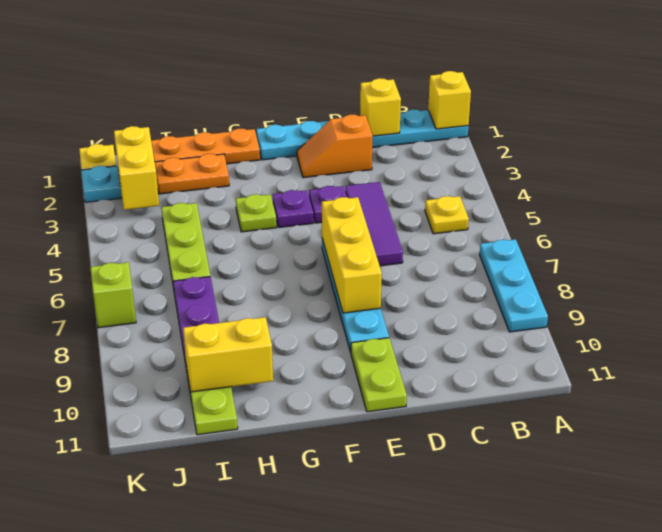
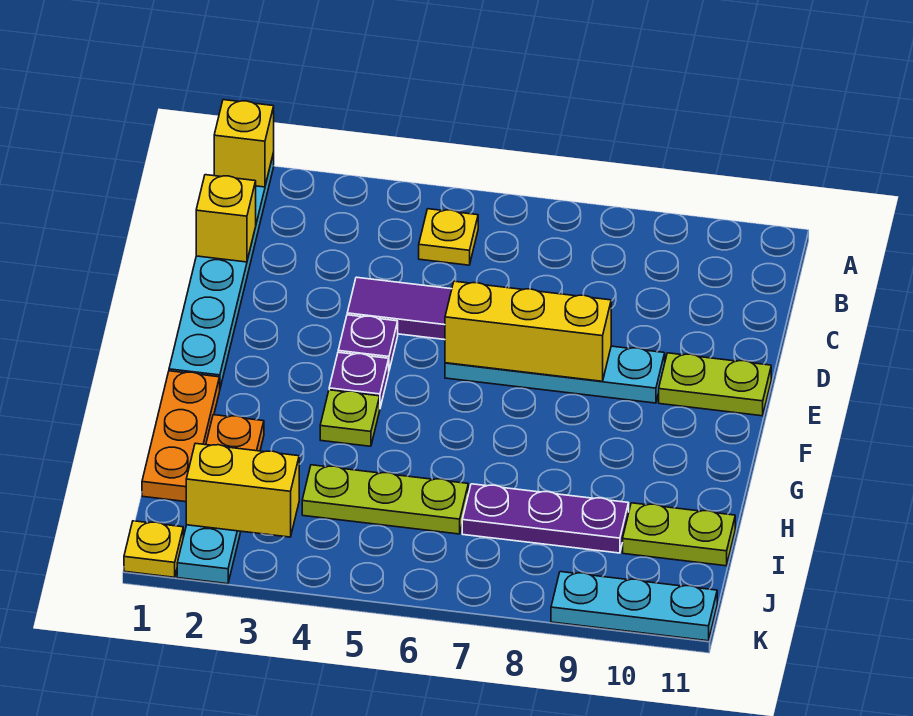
cyan plate A7:A9 level 1 -> cyan plate K9:K11 level 1
orange slope D2:E2 level 1 top D -> none
yellow brick H10:I10 level 2 -> none
lime brick K7 level 1 -> none

